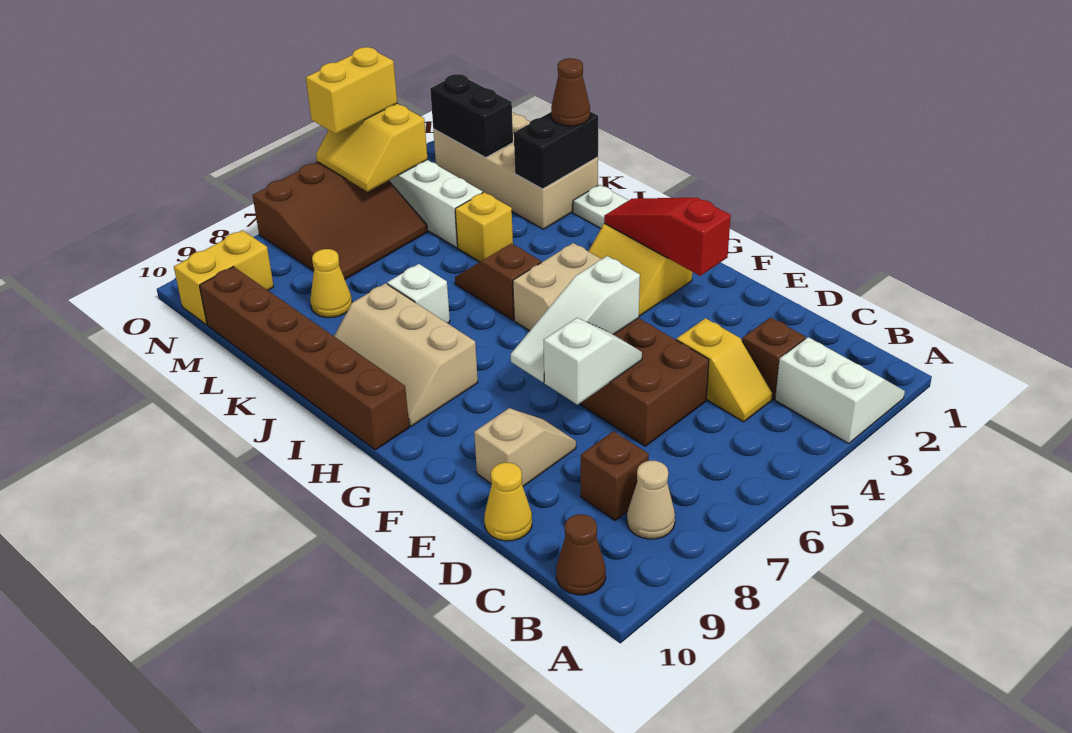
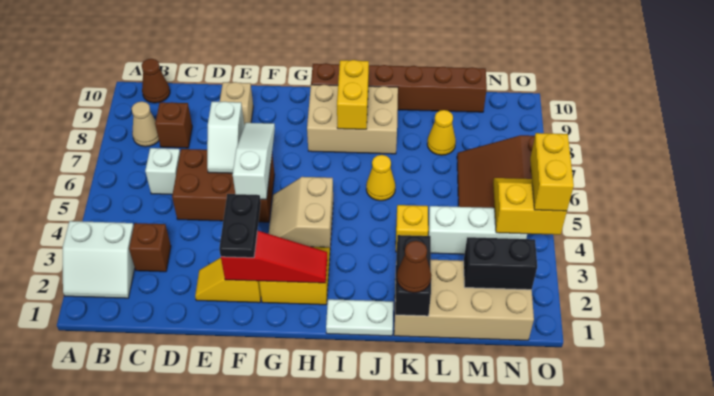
yellow slope C4:D4 level 1 top D -> yellow slope E2:F2 level 1 top F
yellow cone D10 level 1 -> yellow cone J6 level 1
none -> black plate F2:F3 level 3
tan slope H8:J9 level 1 top 8 -> tan brick H8:J9 level 1
brown slope I5:J5 level 1 top I -> none
white brick J7 level 1 -> white brick C6 level 1
yellow brick N9:N10 level 1 -> yellow brick I8:I9 level 2

